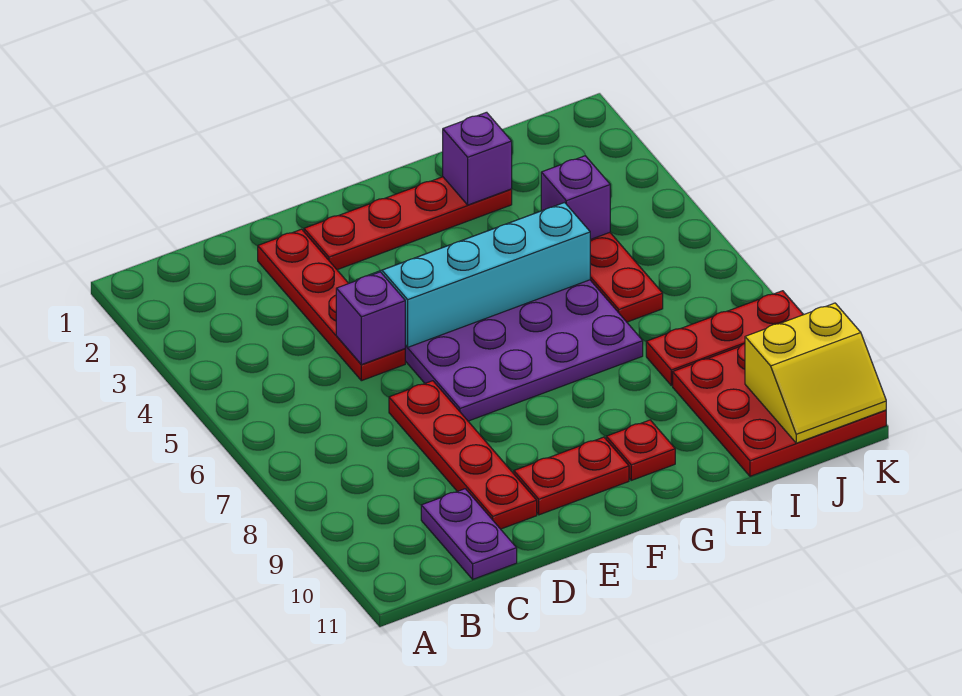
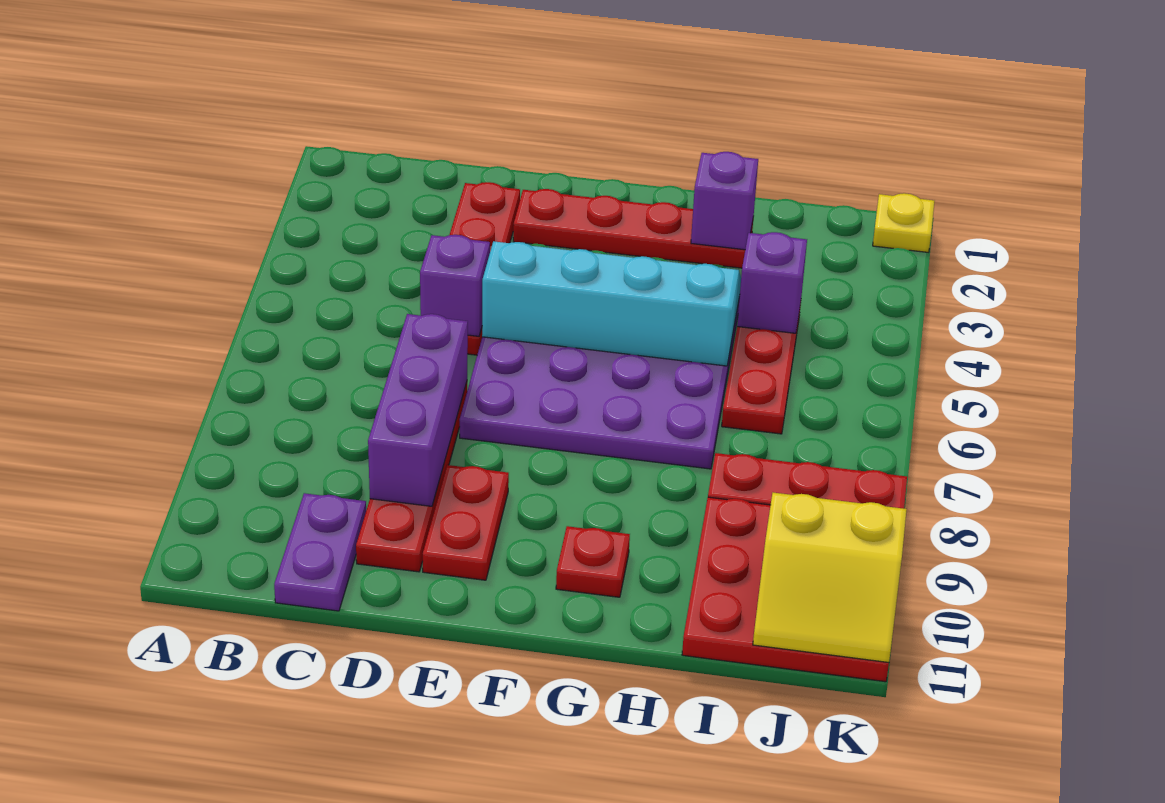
none -> purple brick D7:D9 level 2
red plate E10:F10 level 1 -> red plate E9:E10 level 1
none -> yellow plate K1 level 1

